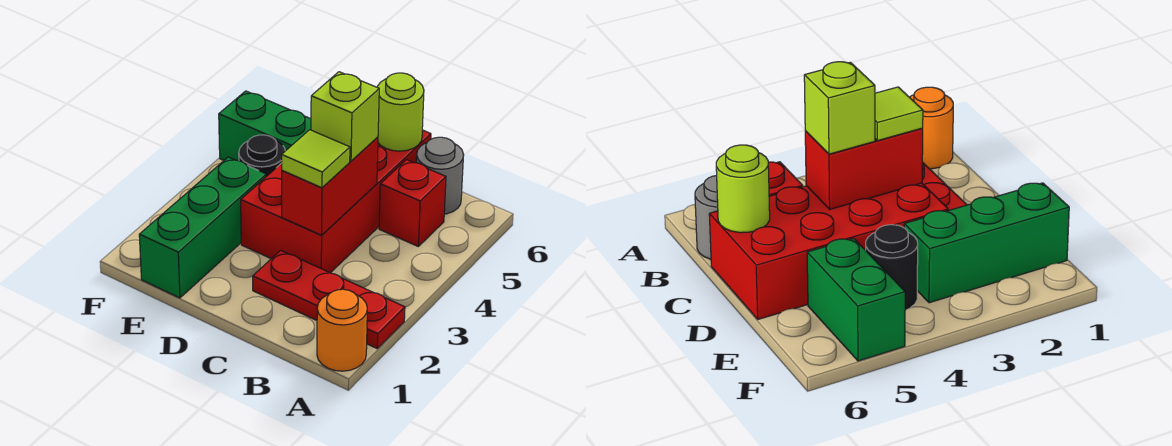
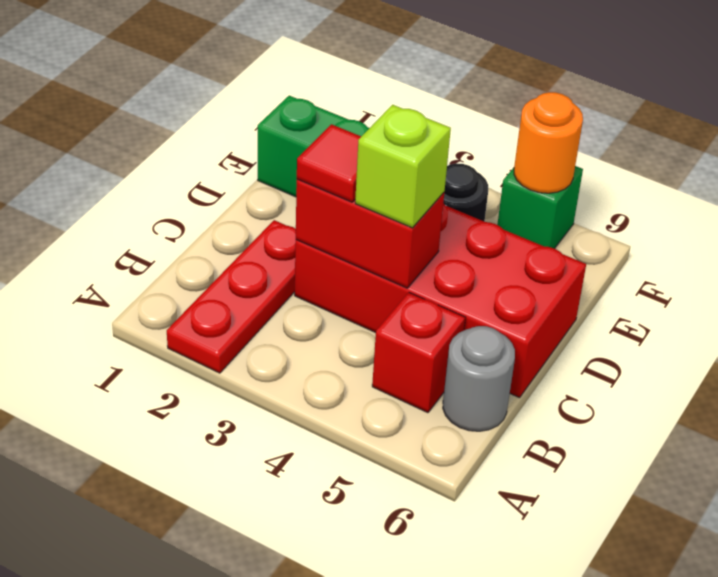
orange round brick A1 level 1 -> orange round brick F5 level 2
lime tile C3 level 3 -> red tile C3 level 3
lime round brick C6 level 2 -> none
green brick E5:F5 level 1 -> green brick F5 level 1

